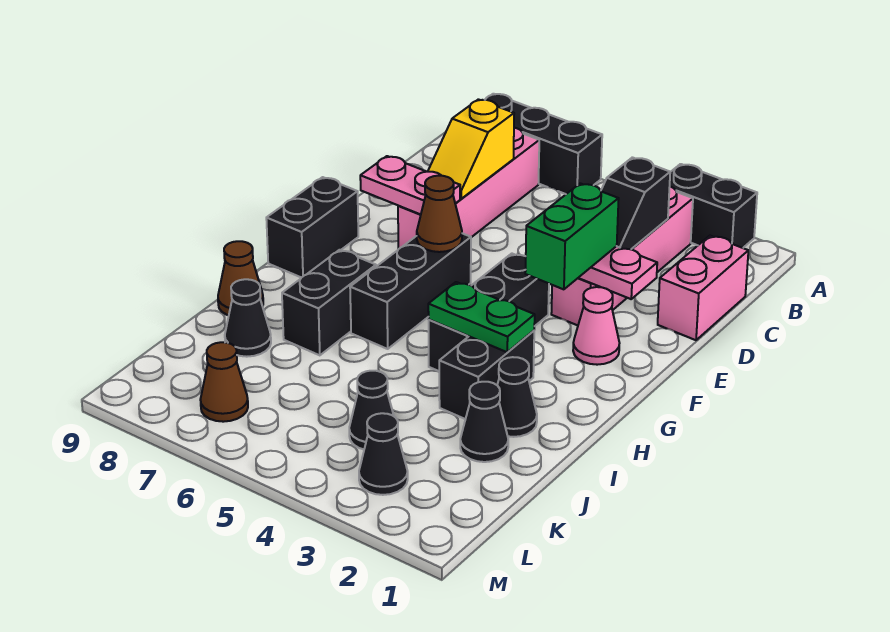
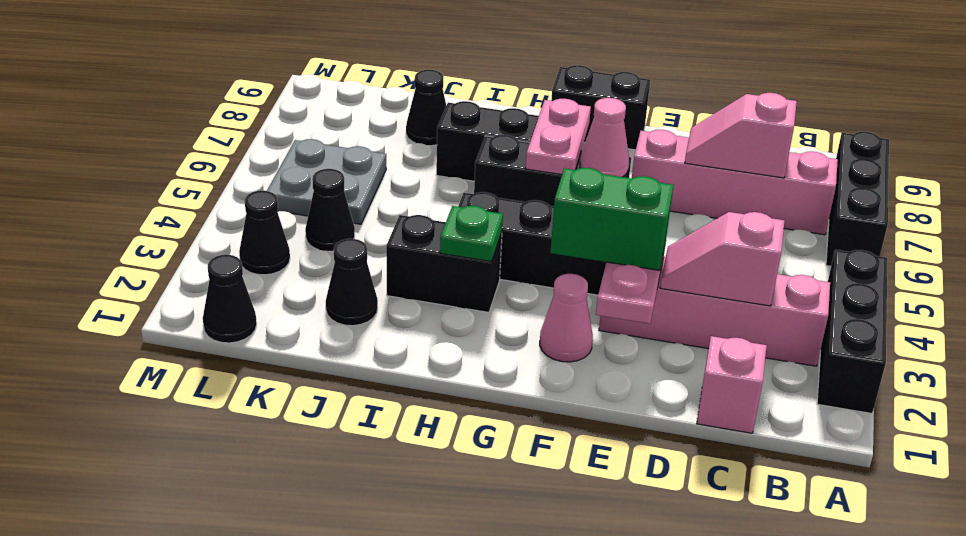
black brick A2:A3 level 1 -> black brick A2:A4 level 1
pink brick C1:D1 level 1 -> pink brick C1 level 1
black slope C3:D3 level 2 top C -> pink slope C3:D3 level 2 top C
yellow slope C7:D7 level 2 top C -> pink slope C7:D7 level 2 top C
pink plate E7:E8 level 2 -> pink plate G6:G7 level 2
brown cone F6 level 2 -> pink cone F6 level 2
green plate H3:H4 level 2 -> green plate H3 level 2
black cone I2 level 1 -> black cone L1 level 1
brown cone I9 level 1 -> none
none -> grey plate K5:L6 level 1
brown cone L7 level 1 -> none

